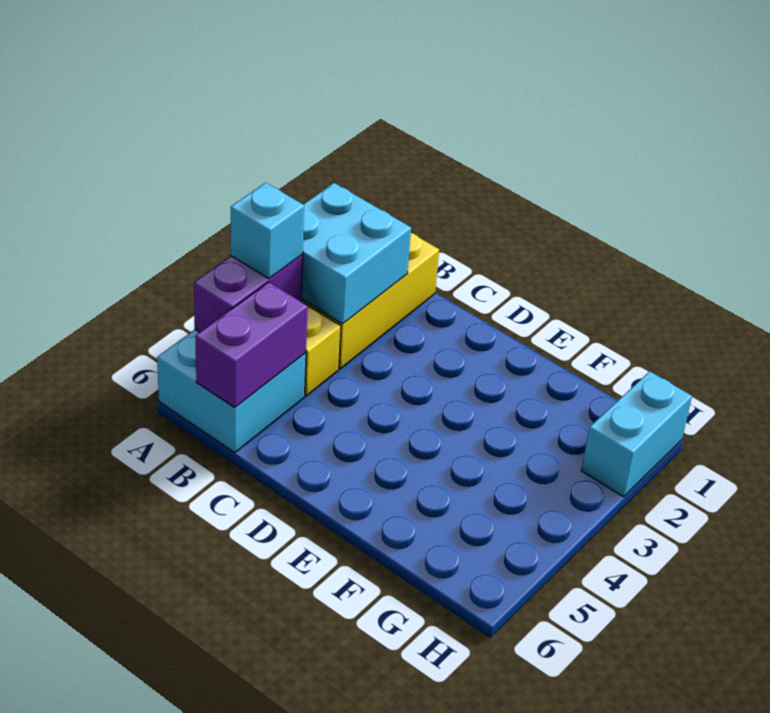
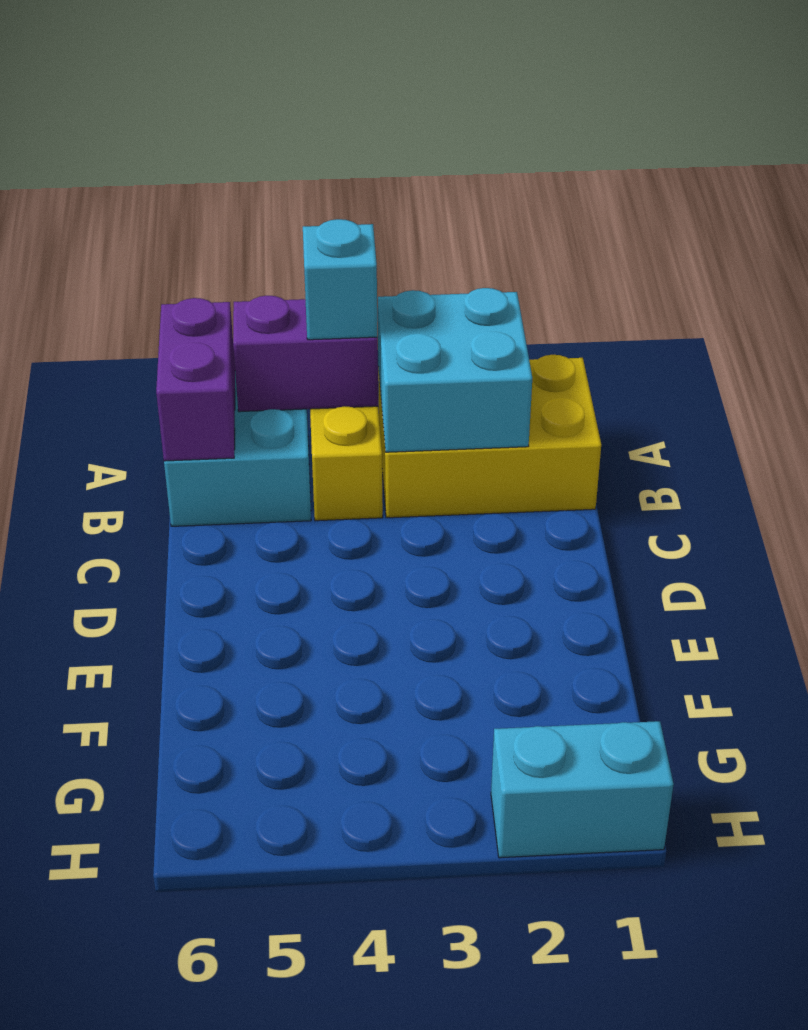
purple brick B5:B6 level 2 -> purple brick A6:B6 level 2

